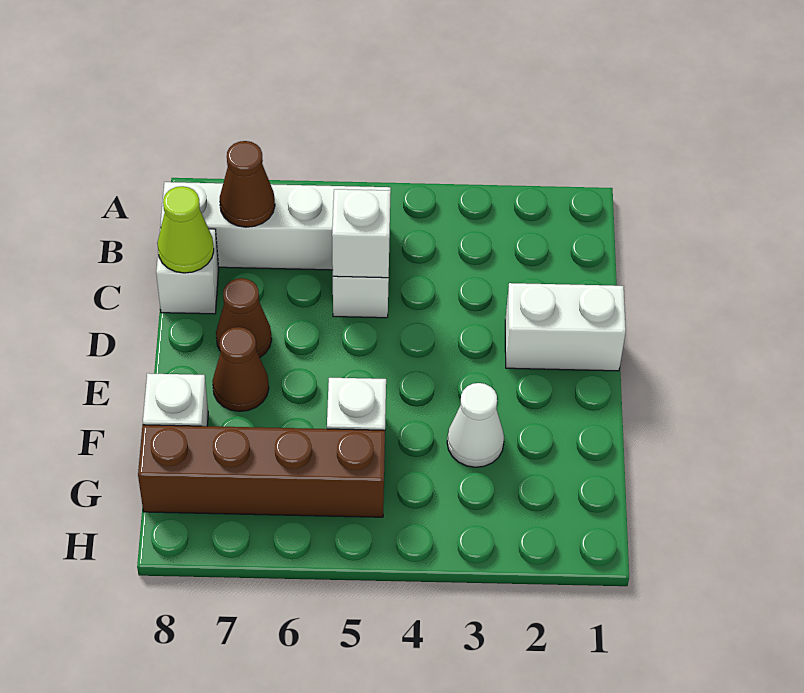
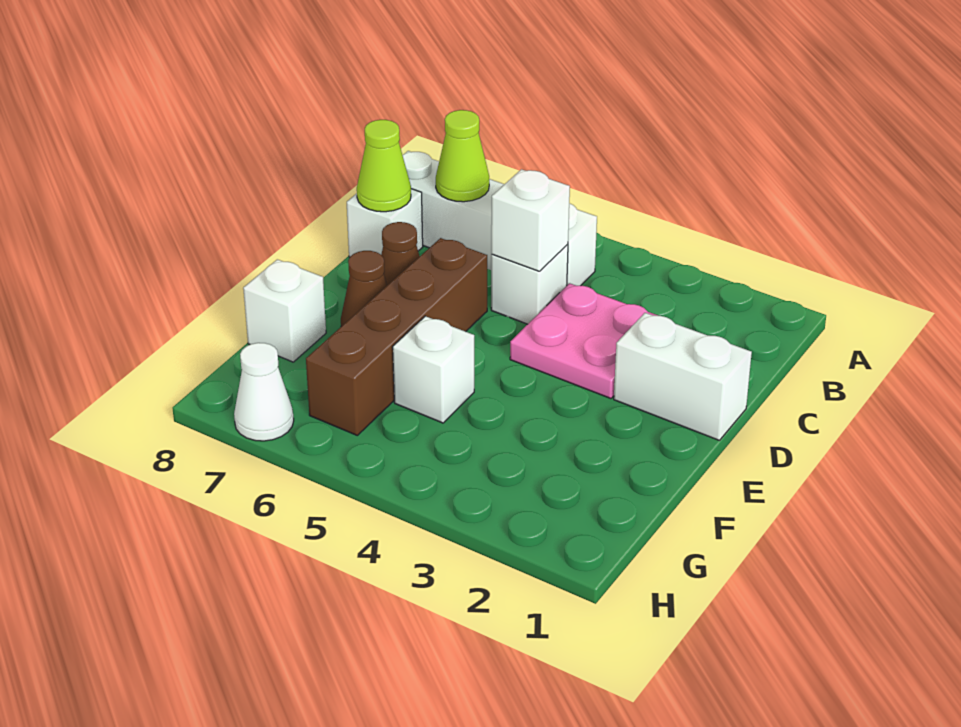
brown cone B7 level 2 -> lime cone B7 level 2
none -> pink plate C3:D4 level 1
white cone F3 level 1 -> white cone H7 level 1
brown brick G5:G8 level 1 -> brown brick D6:G6 level 1

